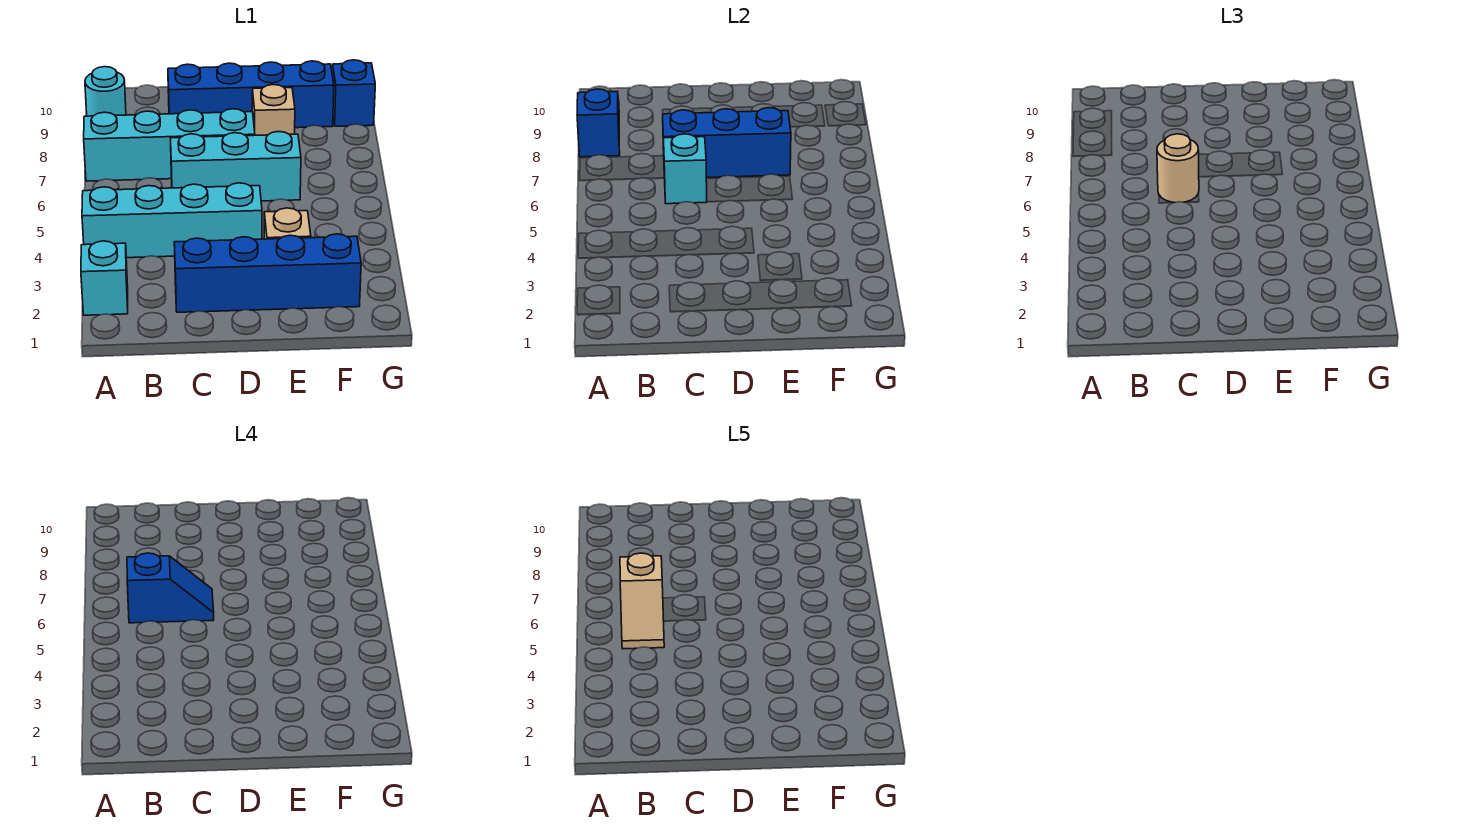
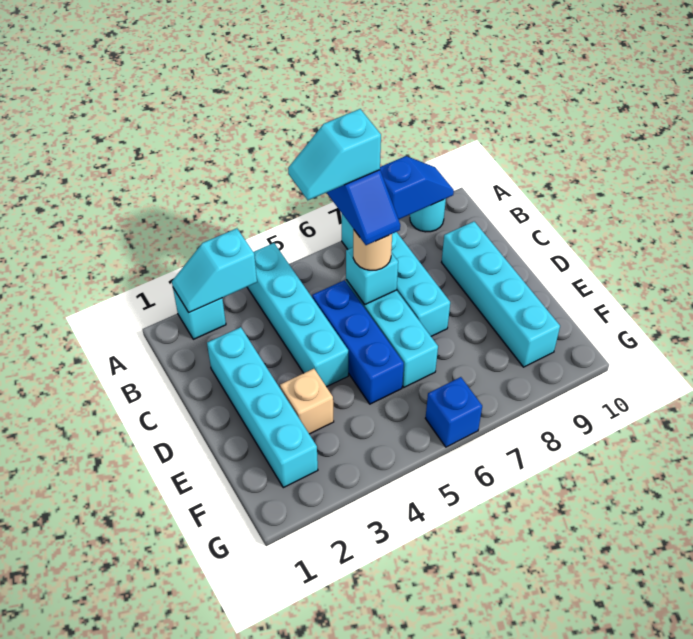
none -> cyan slope A2:A3 level 2 top 3
tan slope B5:B6 level 5 top 6 -> cyan slope B5:B6 level 5 top 6
blue brick C2:F2 level 1 -> cyan brick C2:F2 level 1
blue brick C7:E7 level 2 -> blue brick C5:E5 level 1
blue brick C9:F9 level 1 -> cyan brick C9:F9 level 1
tan brick E8 level 1 -> none
blue brick G9 level 1 -> blue brick G6 level 1

